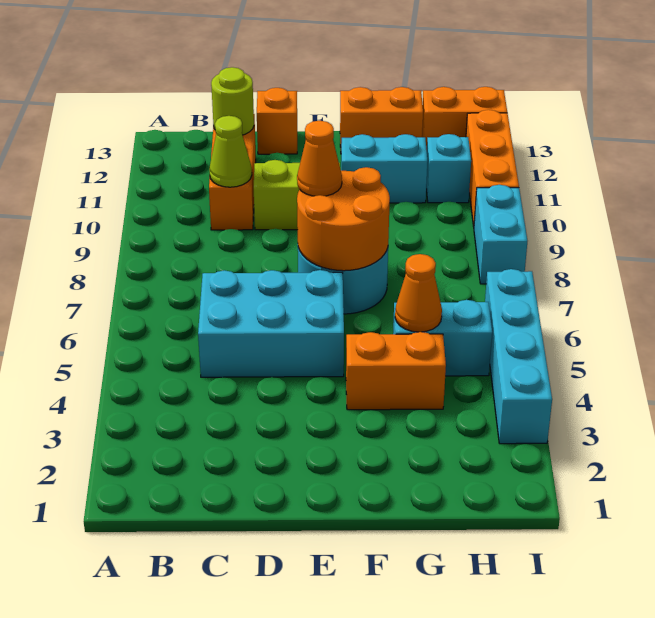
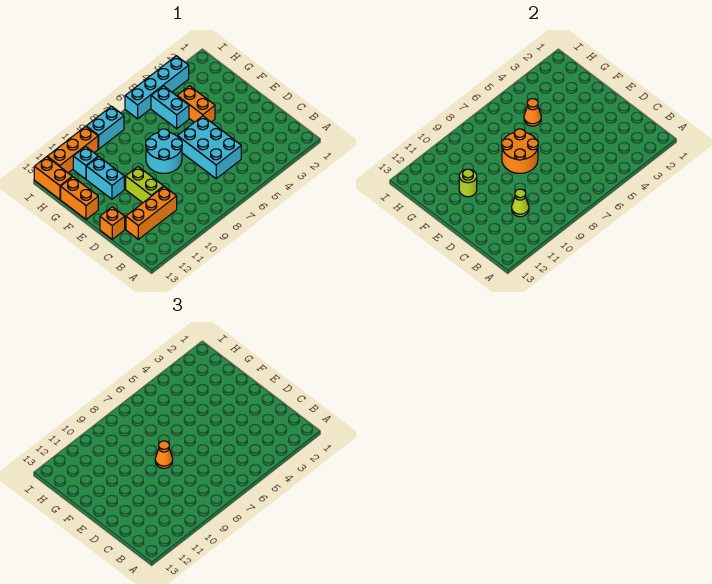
lime round brick C12 level 2 -> lime round brick F11 level 2

